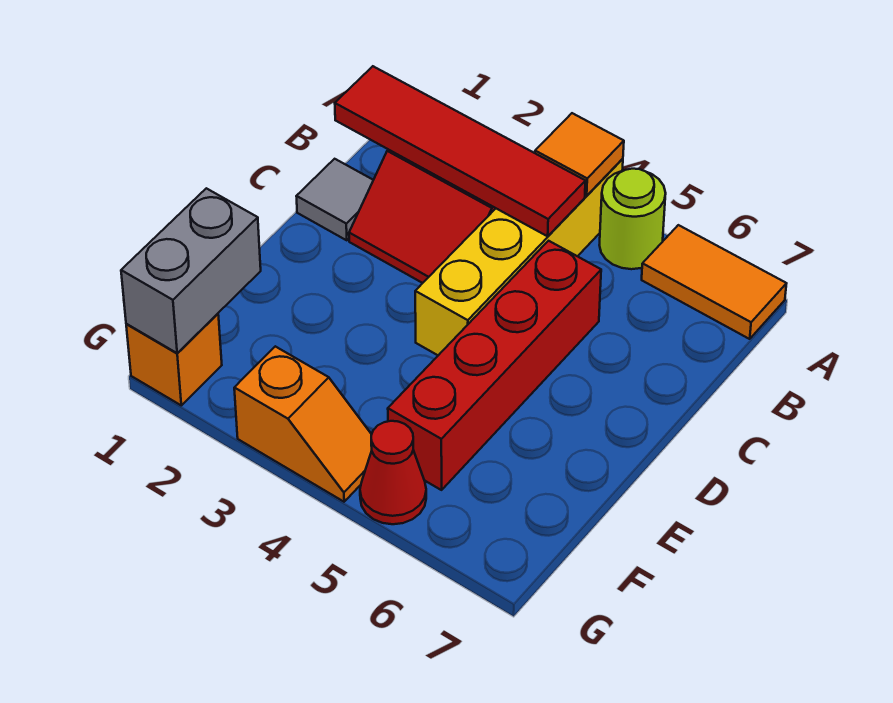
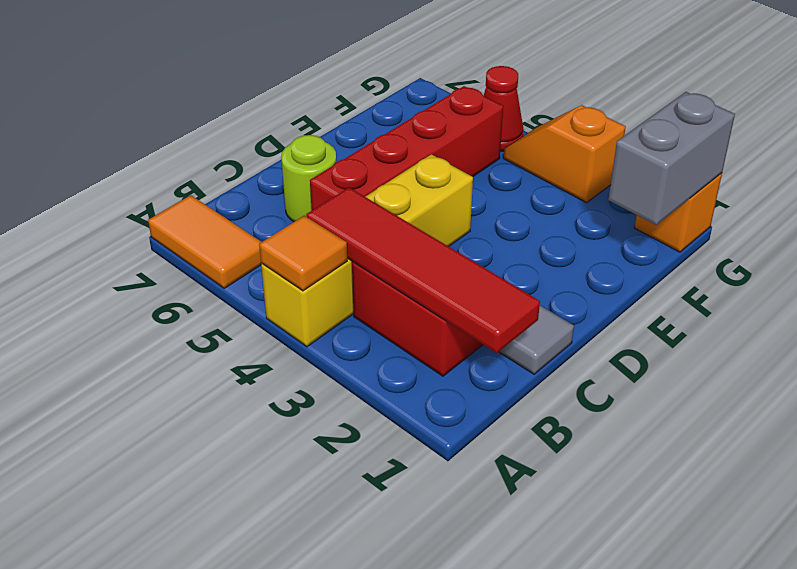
lime round brick A5 level 1 -> lime round brick C6 level 1

